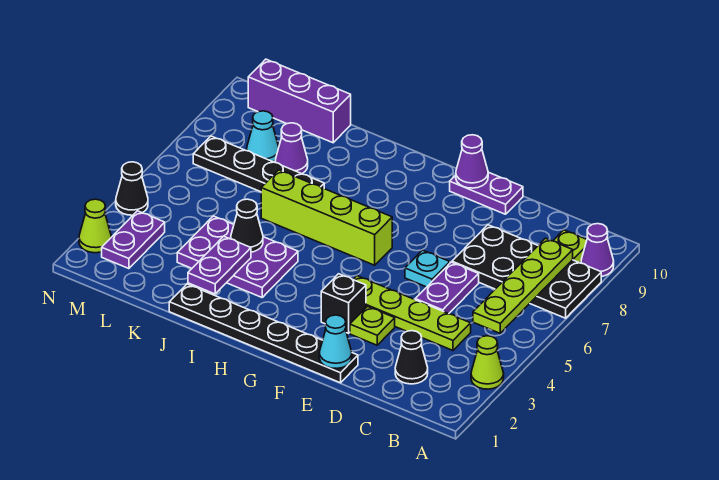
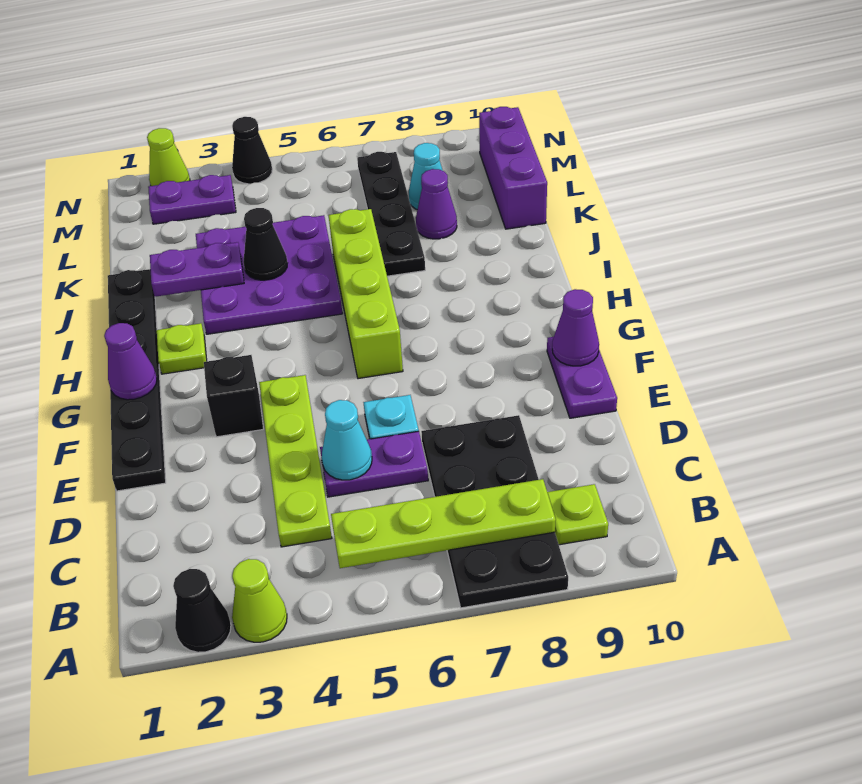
purple cone A9 level 1 -> purple cone G1 level 2
black cone C2 level 1 -> black cone A2 level 1
cyan cone E1 level 2 -> cyan cone D5 level 2
lime plate E3 level 1 -> lime plate H2 level 1
purple plate I3:K4 level 1 -> purple plate I3:K5 level 1

